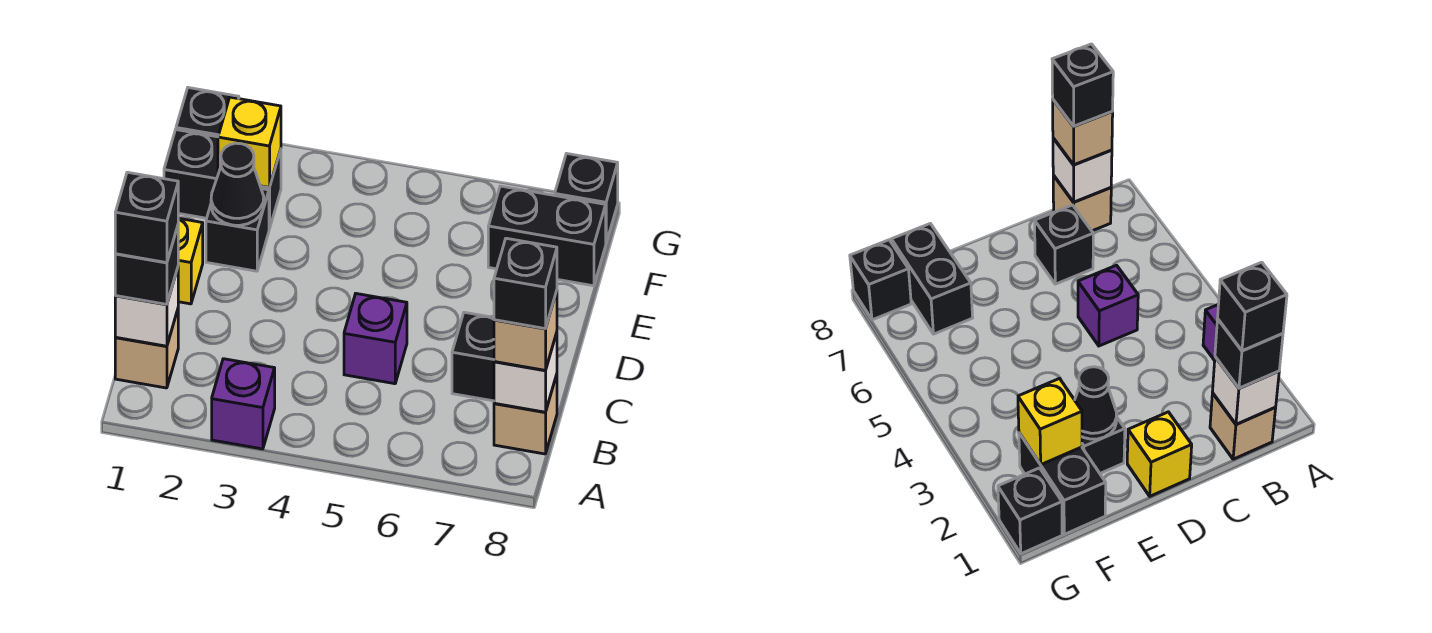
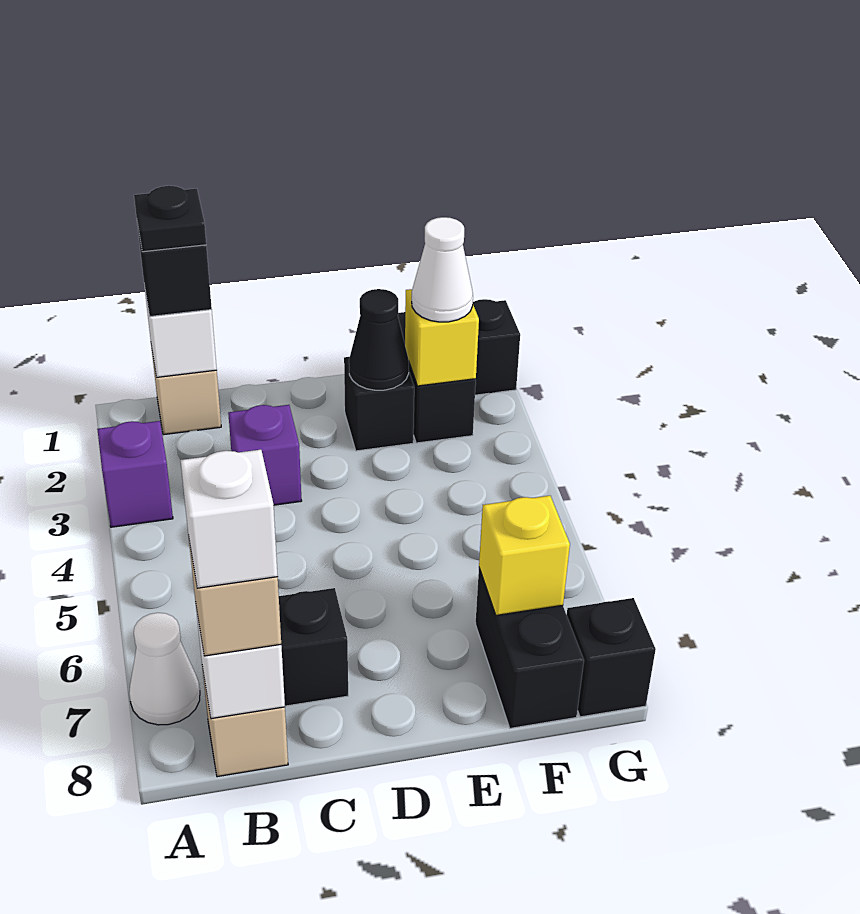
none -> white cone A7 level 1
black brick B1 level 4 -> black plate B1 level 4
black brick B8 level 4 -> white brick B8 level 4
purple brick C5 level 1 -> purple brick C3 level 1
yellow brick D1 level 1 -> yellow brick F7 level 2
none -> white cone F2 level 3

